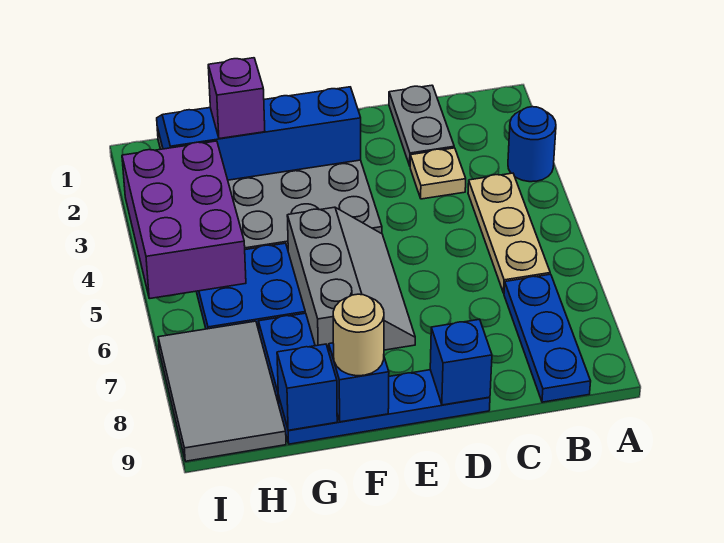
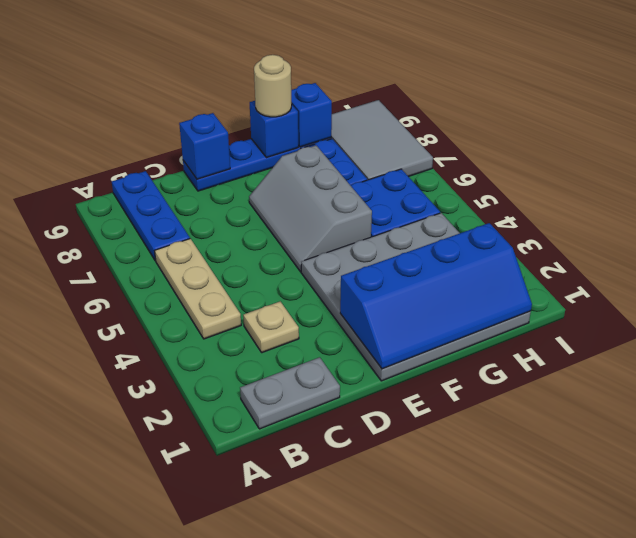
blue round brick A3 level 1 -> none
grey plate C1:C2 level 1 -> grey plate B1:C1 level 1
purple brick G2 level 3 -> none
purple brick H3:I5 level 2 -> none

